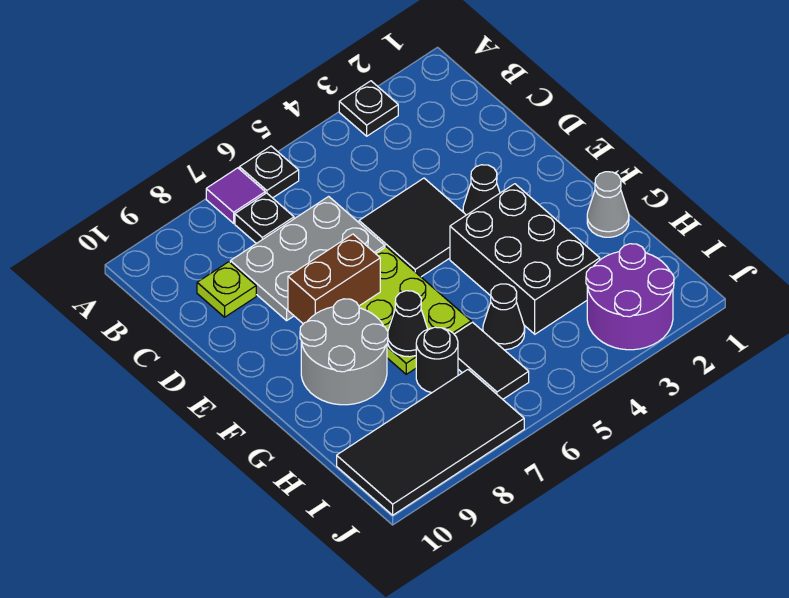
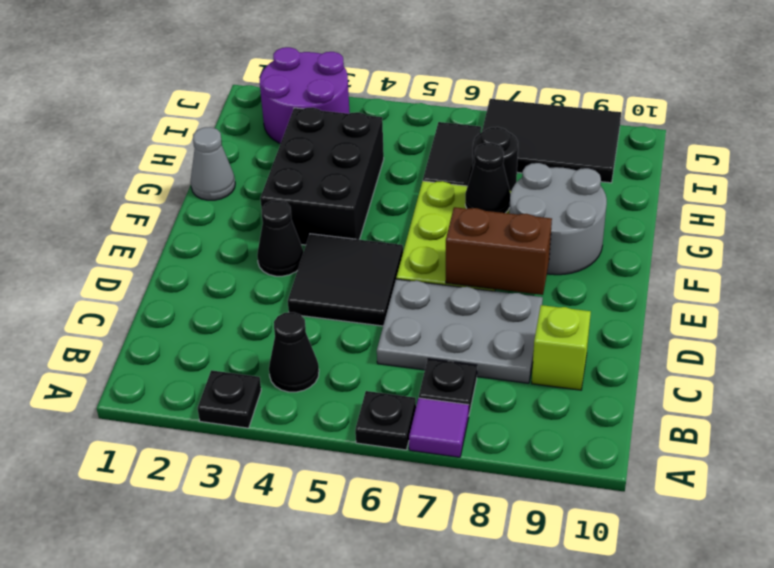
lime plate C9 level 1 -> lime brick C9 level 1
black cone H5 level 1 -> black cone B4 level 1
black tile I7:J10 level 1 -> black tile I7:J9 level 1

